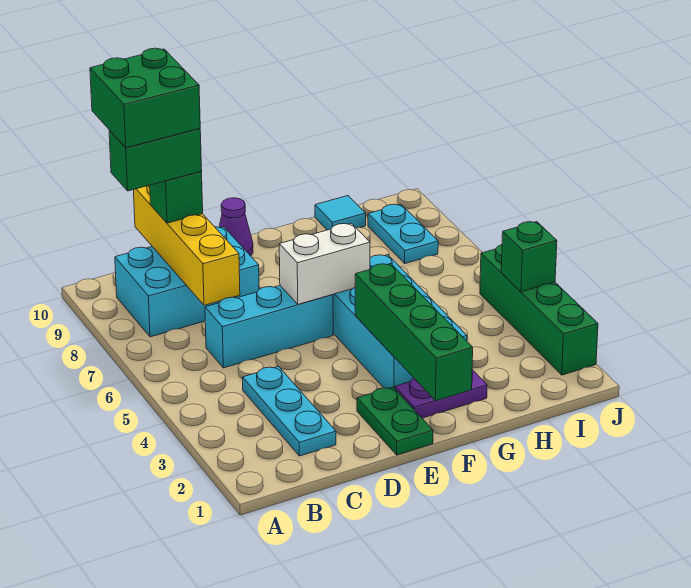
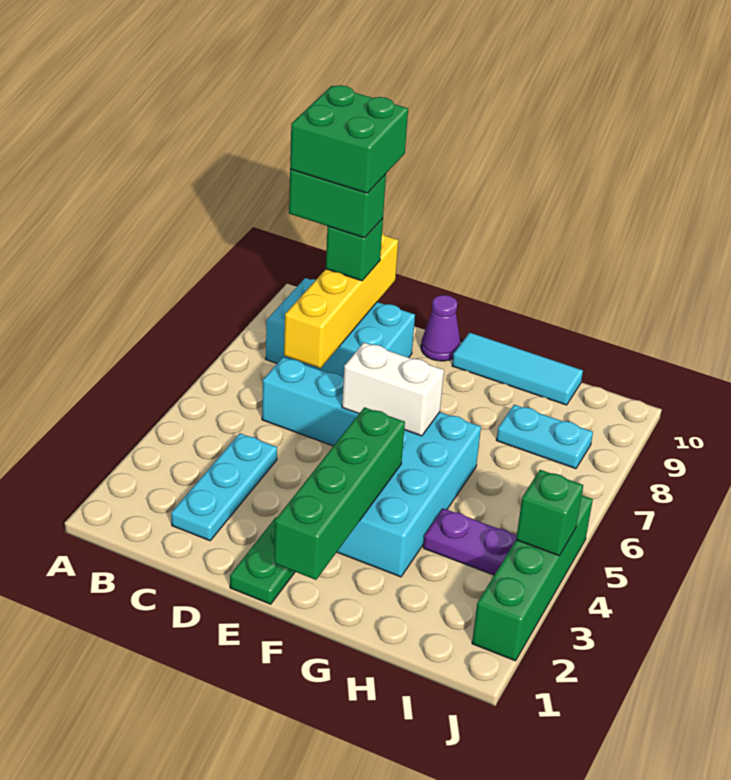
purple plate F2:G2 level 1 -> purple plate H4:I4 level 1
cyan tile H10 level 1 -> cyan tile F10:H10 level 1
cyan plate I8:I9 level 1 -> cyan plate H8:I8 level 1

